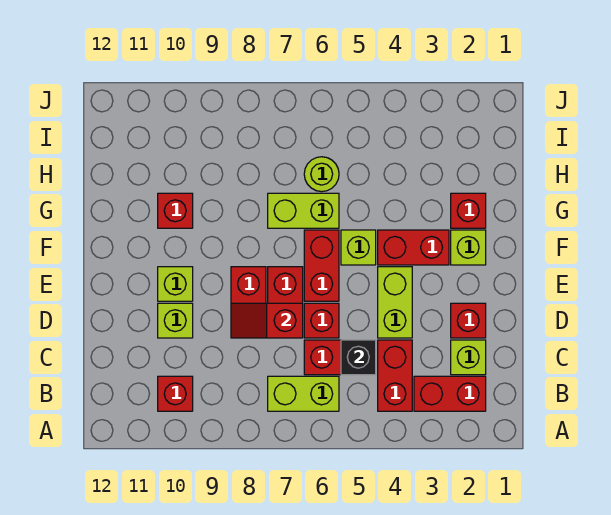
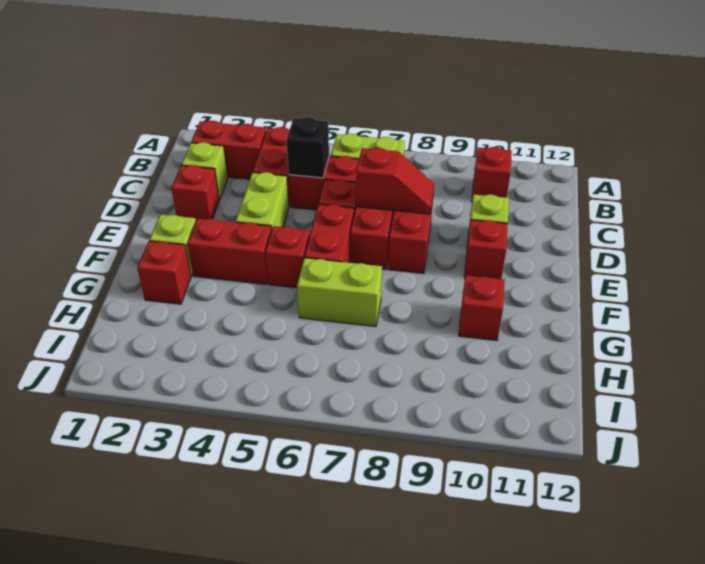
lime brick E10 level 1 -> red brick E10 level 1
lime brick F5 level 1 -> red brick F5 level 1
lime round brick H6 level 1 -> none

